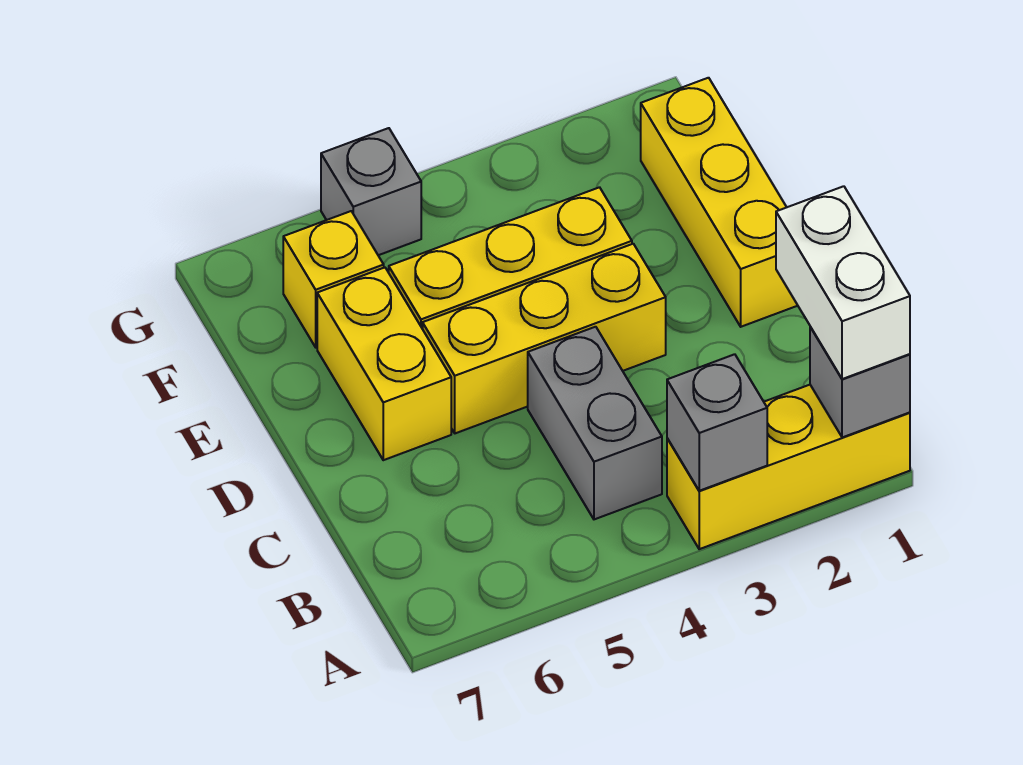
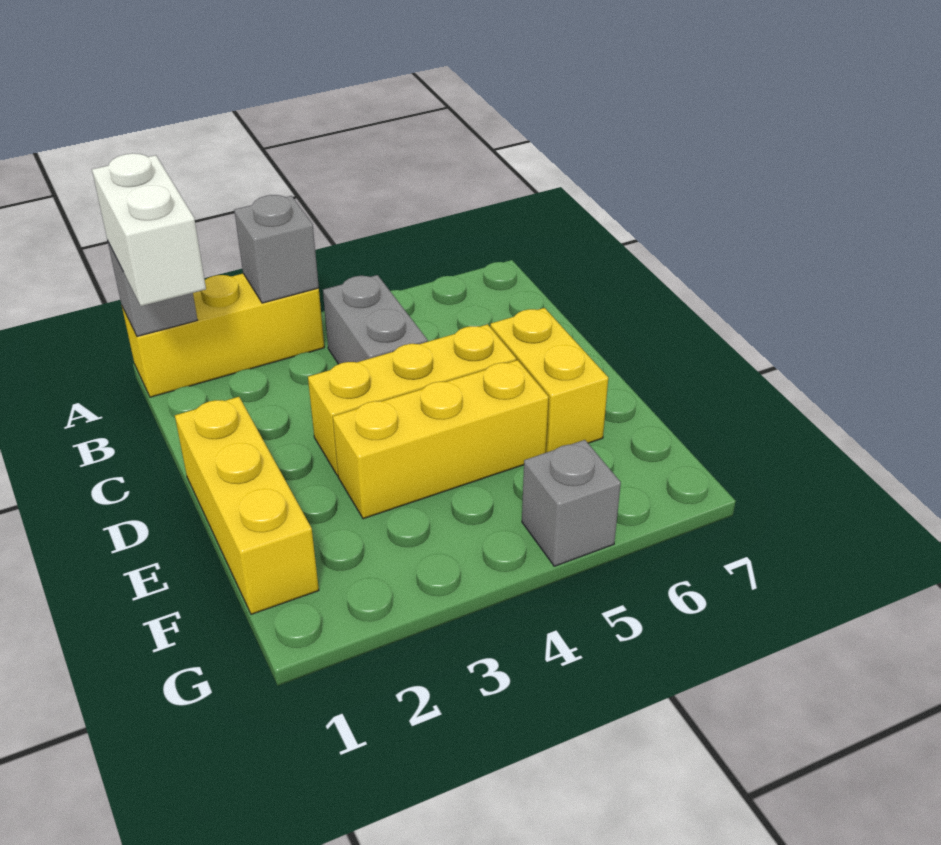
yellow brick F6 level 1 -> none

